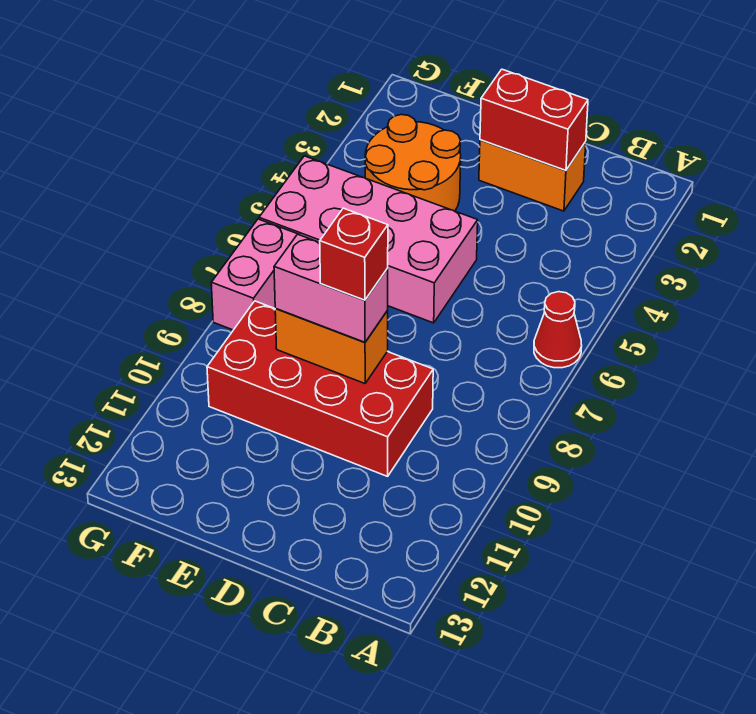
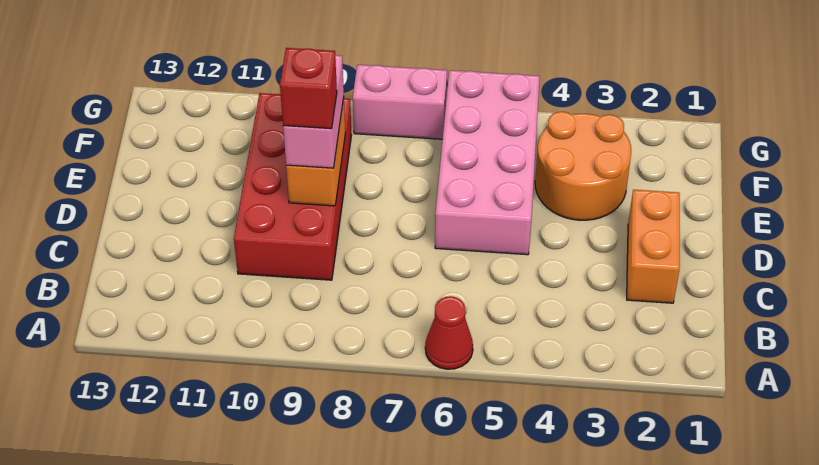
red brick C2:D2 level 2 -> none

